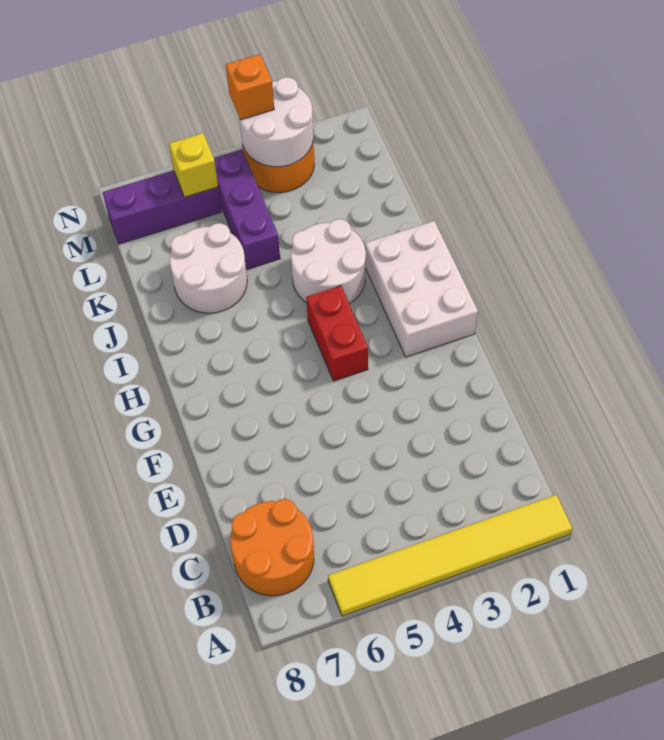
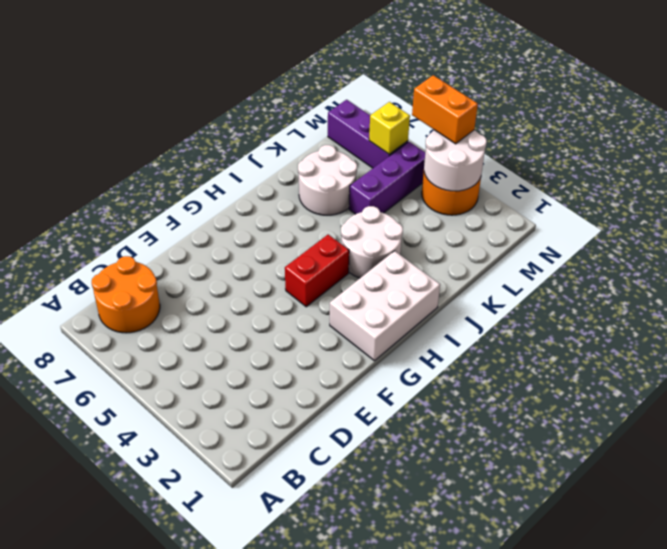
yellow tile A1:A6 level 1 -> none
orange brick N4 level 3 -> orange brick N4:N5 level 3

